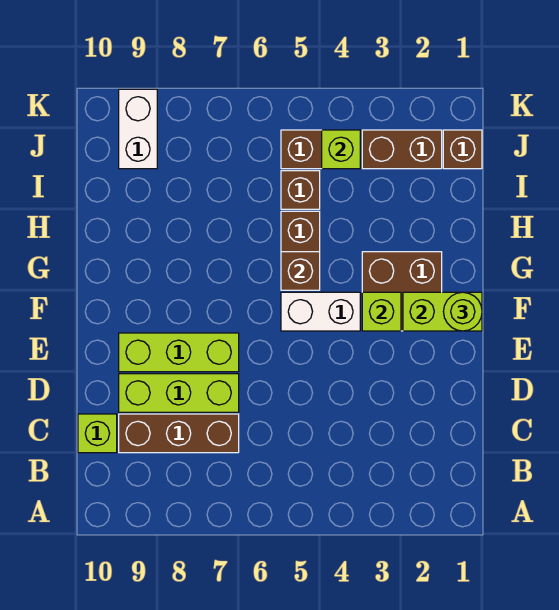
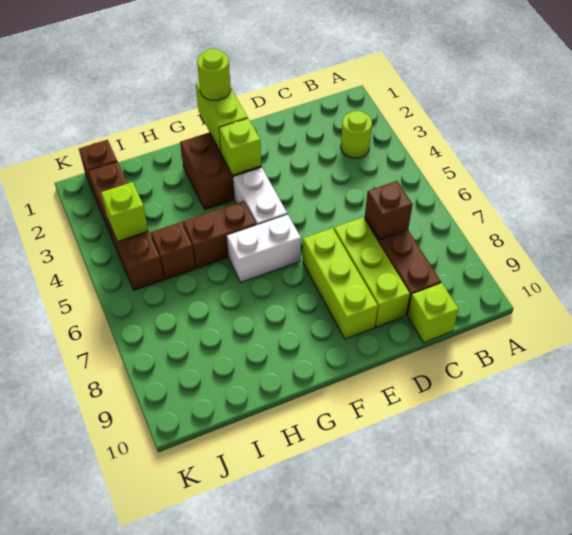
none -> lime round brick B3 level 1
brown brick G5 level 2 -> brown brick C7 level 2
white brick J9:K9 level 1 -> white brick F6:G6 level 1

